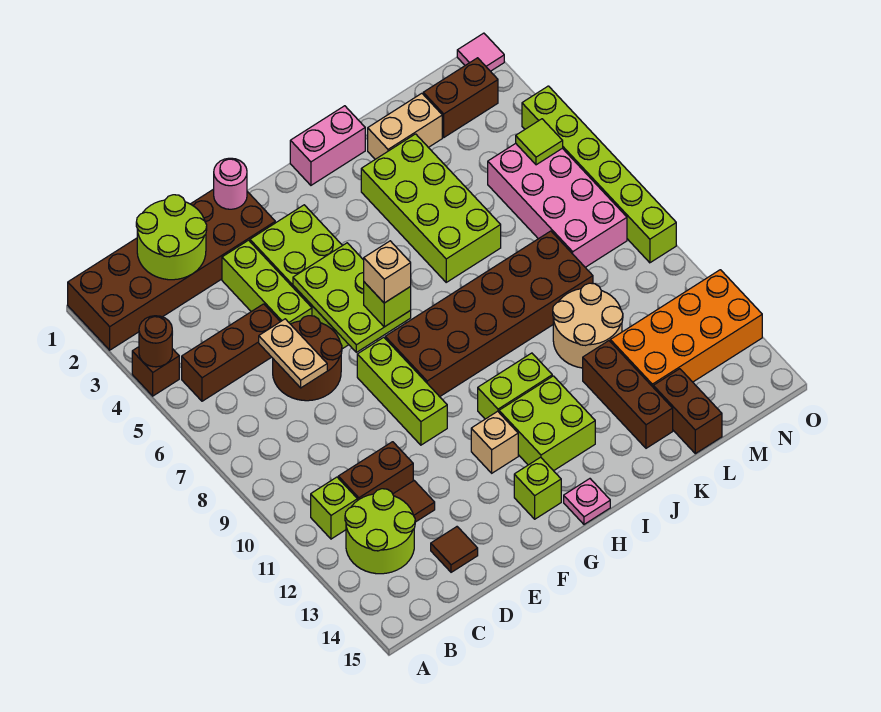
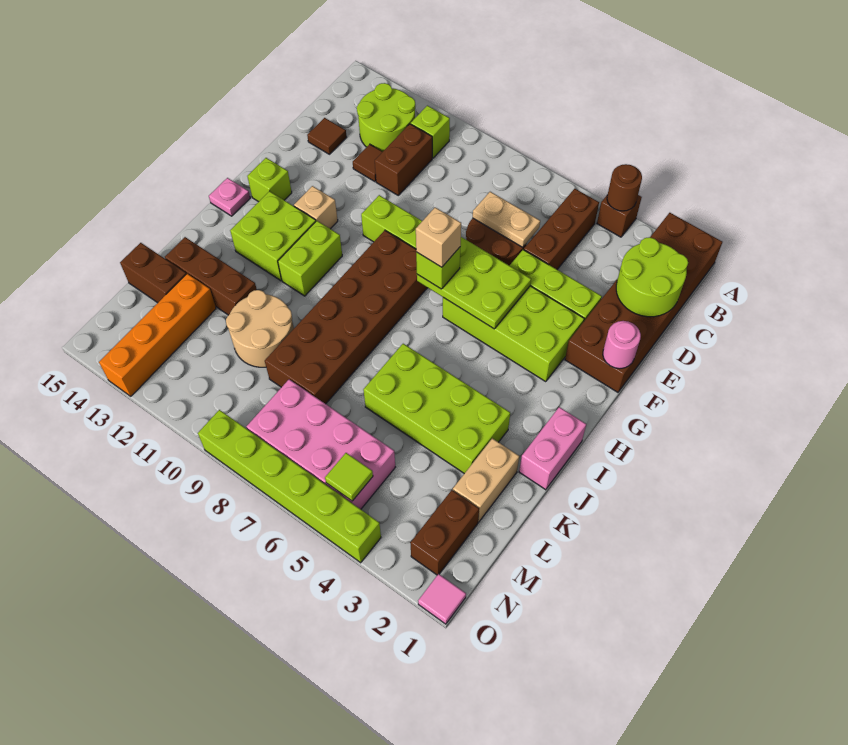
orange brick L12:O13 level 1 -> orange brick L13:O13 level 1

